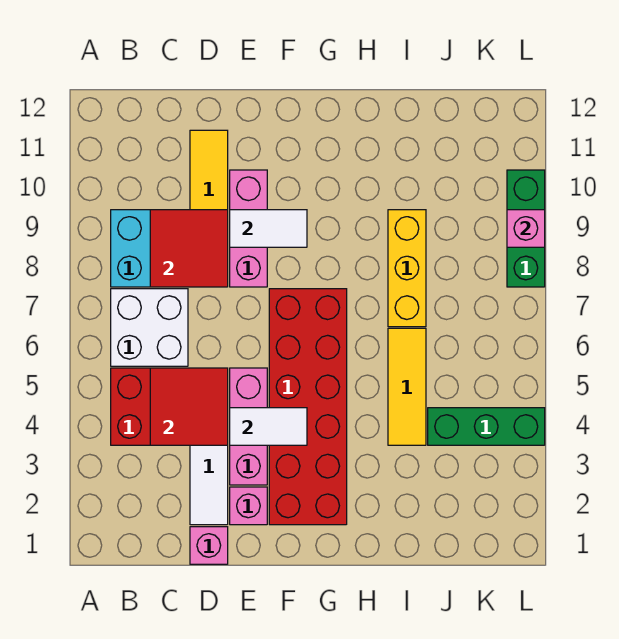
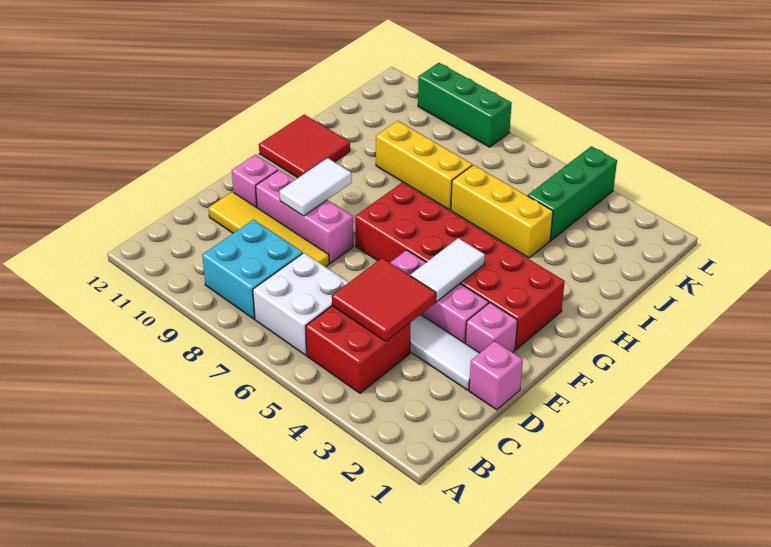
red tile C8:D9 level 2 -> red tile G11:H12 level 1
yellow tile I4:I6 level 1 -> yellow brick I4:I6 level 1
pink brick L9 level 2 -> pink brick E11 level 1

